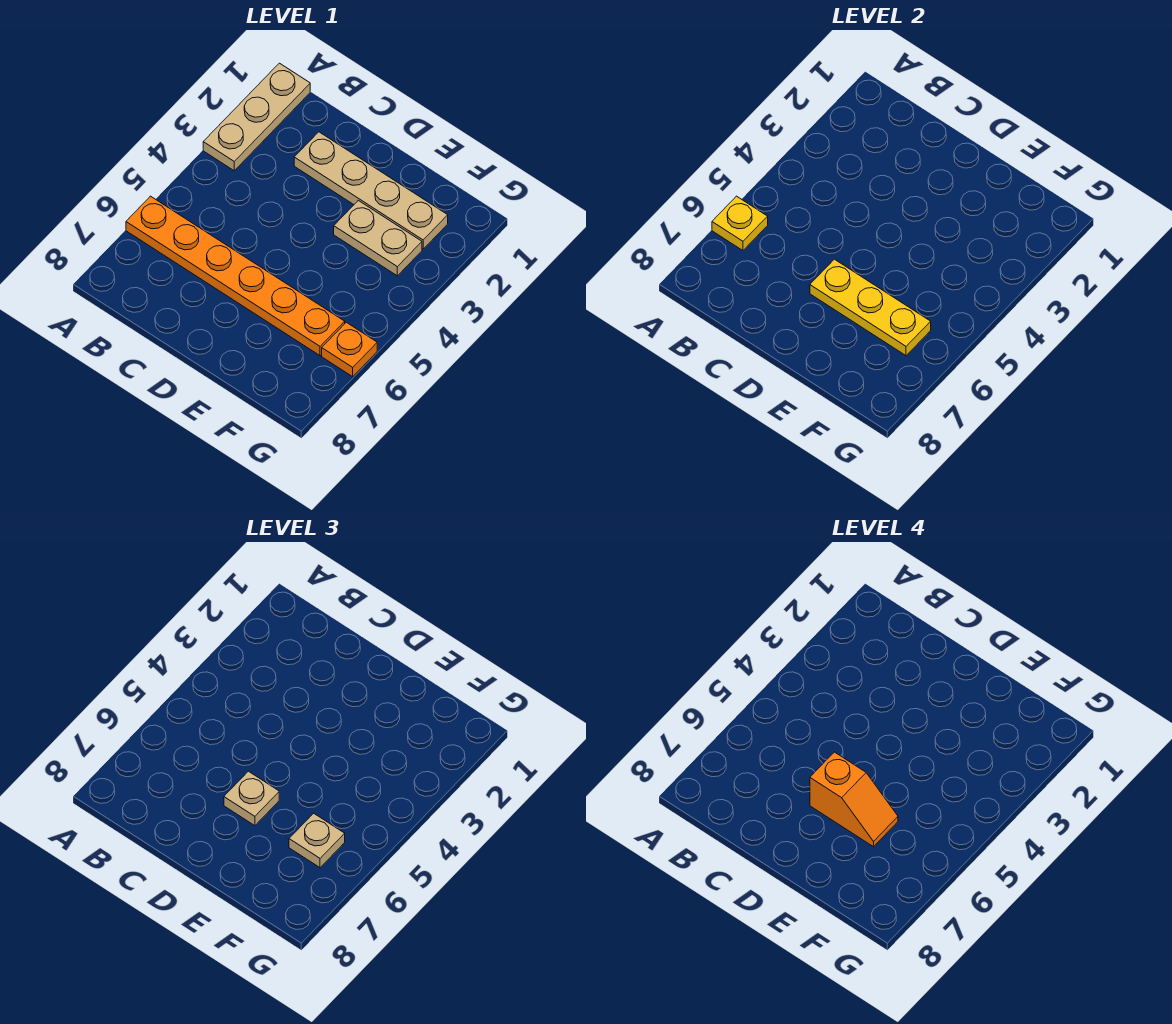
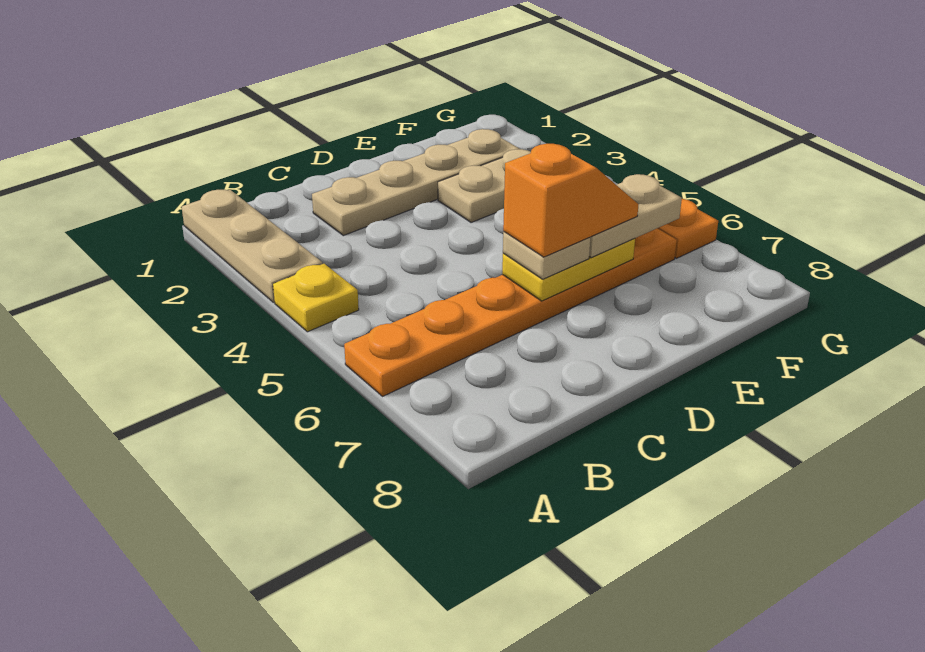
yellow plate A6 level 2 -> yellow plate A4 level 1
yellow plate D6:F6 level 2 -> yellow plate D6:E6 level 2
tan plate F6 level 3 -> tan plate E6:F6 level 3

